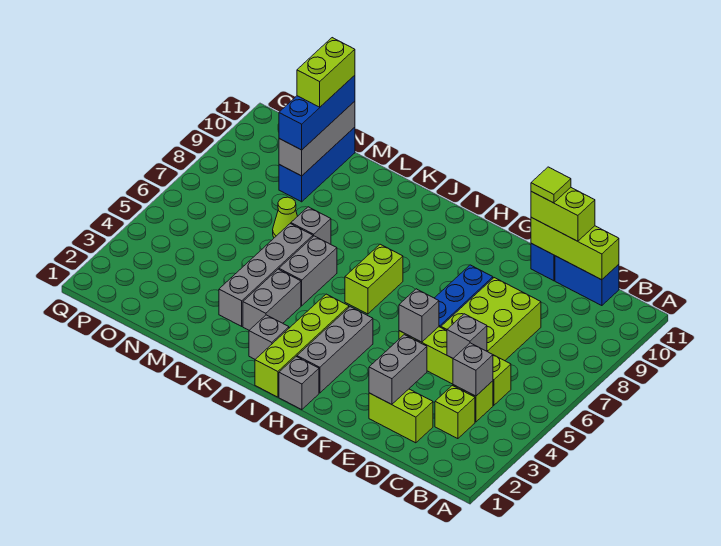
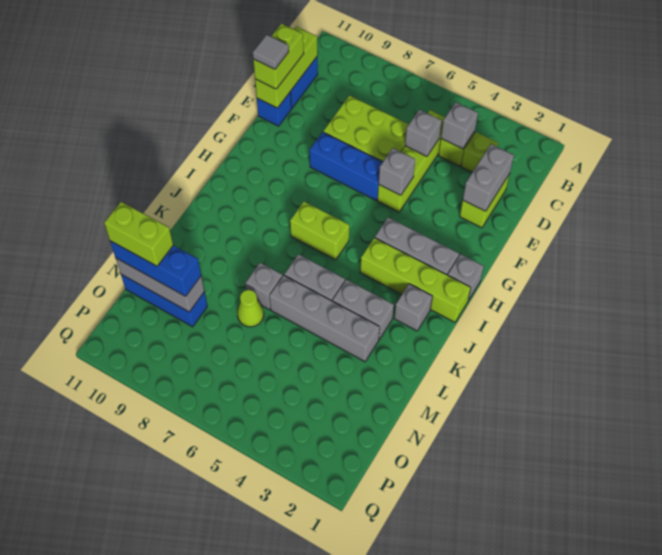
grey brick E2:E3 level 2 -> grey brick D2:E2 level 2
lime tile E11 level 4 -> grey tile E11 level 4

